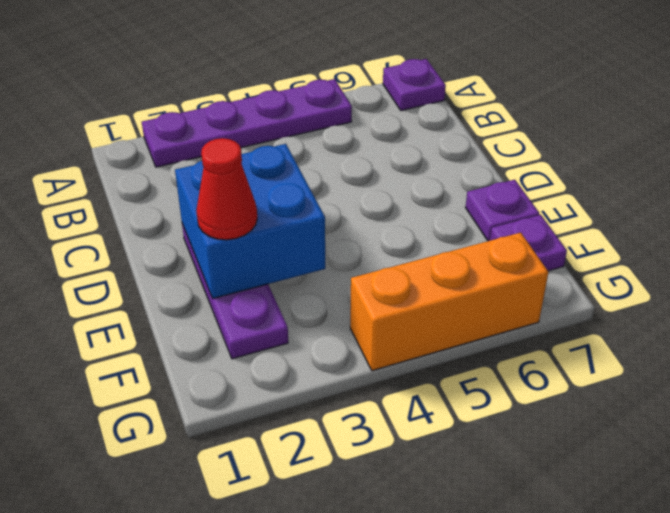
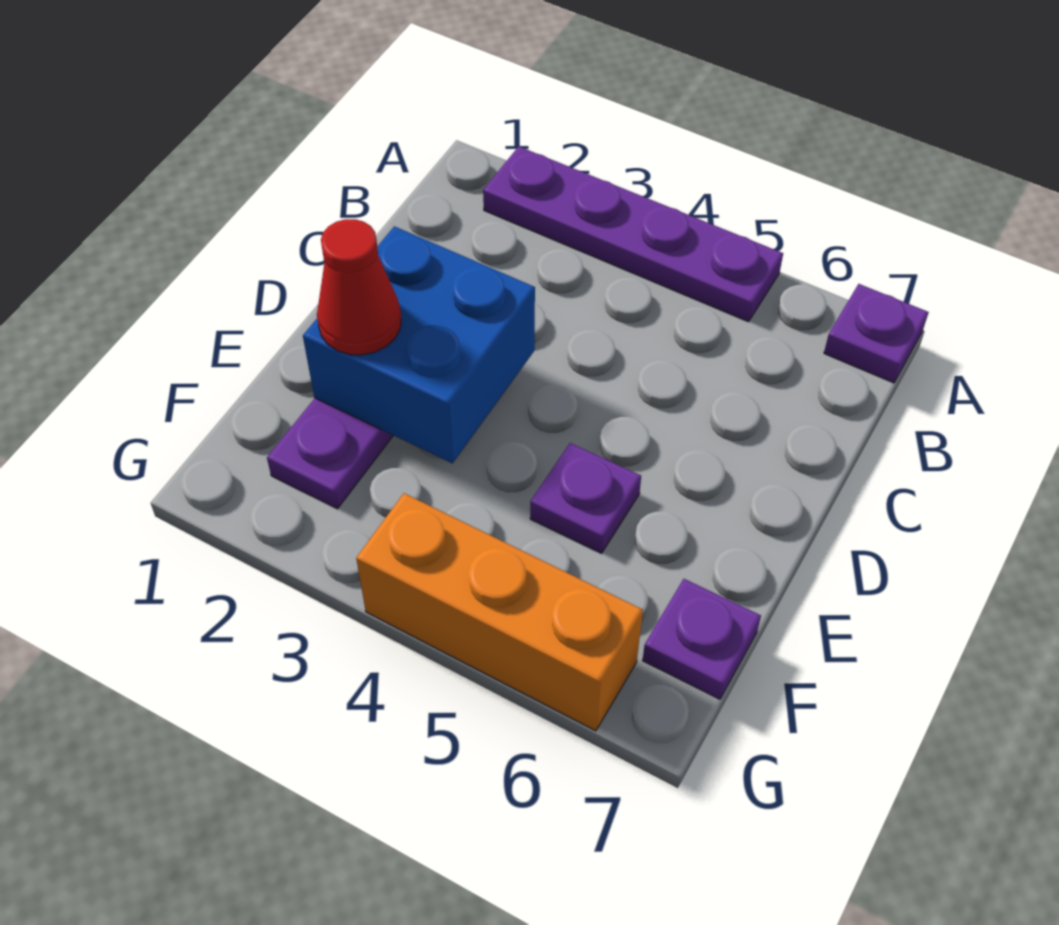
purple plate E7 level 1 -> purple plate E5 level 1

